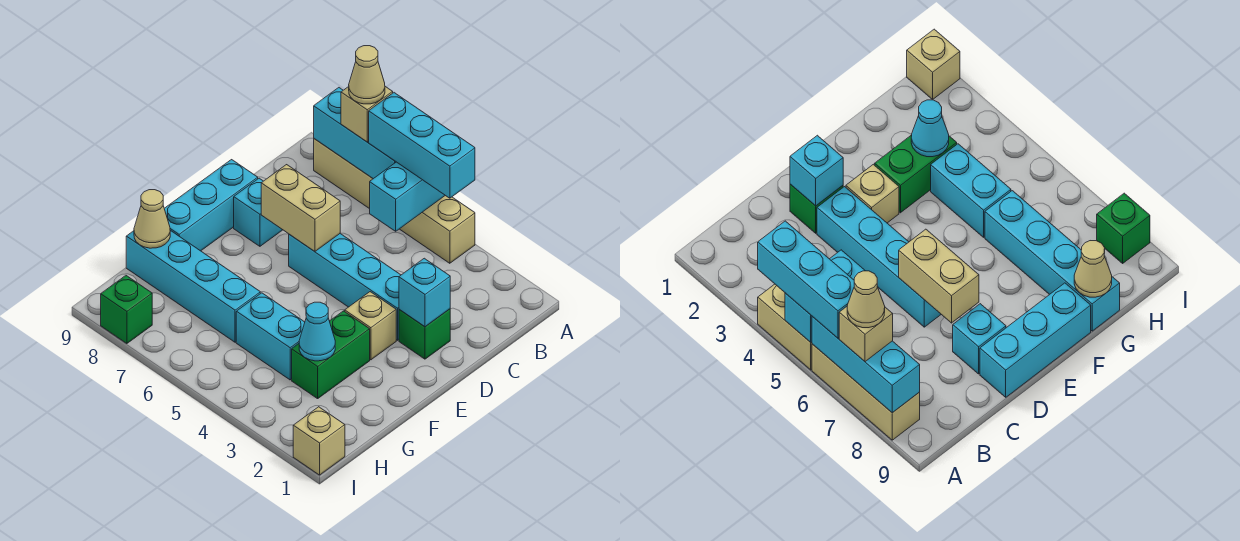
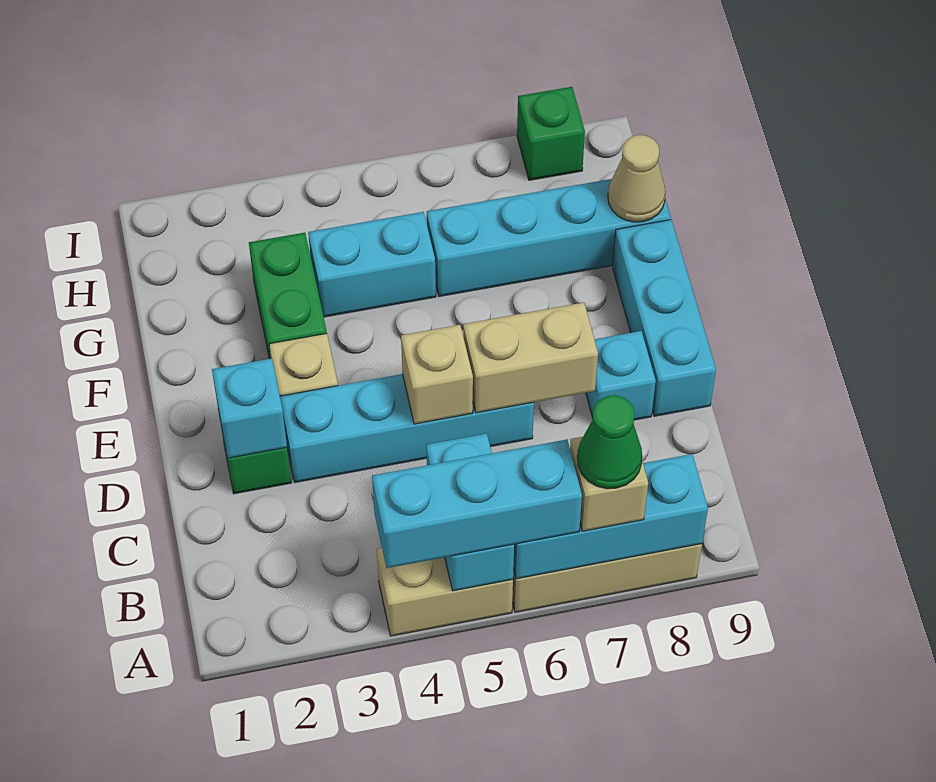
tan cone A7 level 4 -> green cone A7 level 4
cyan cone G3 level 2 -> none
tan brick I1 level 1 -> tan brick D5 level 2

